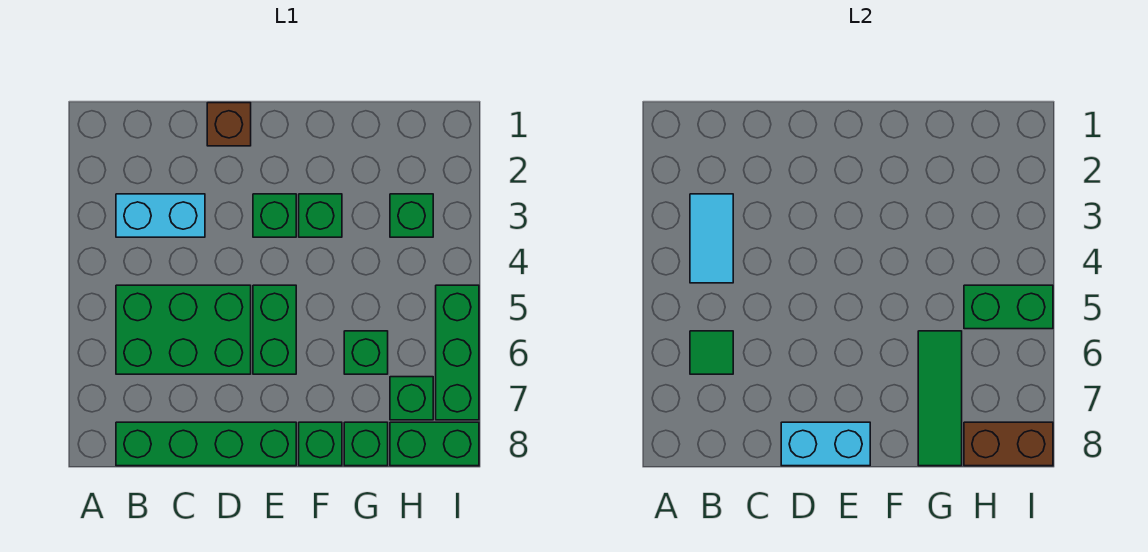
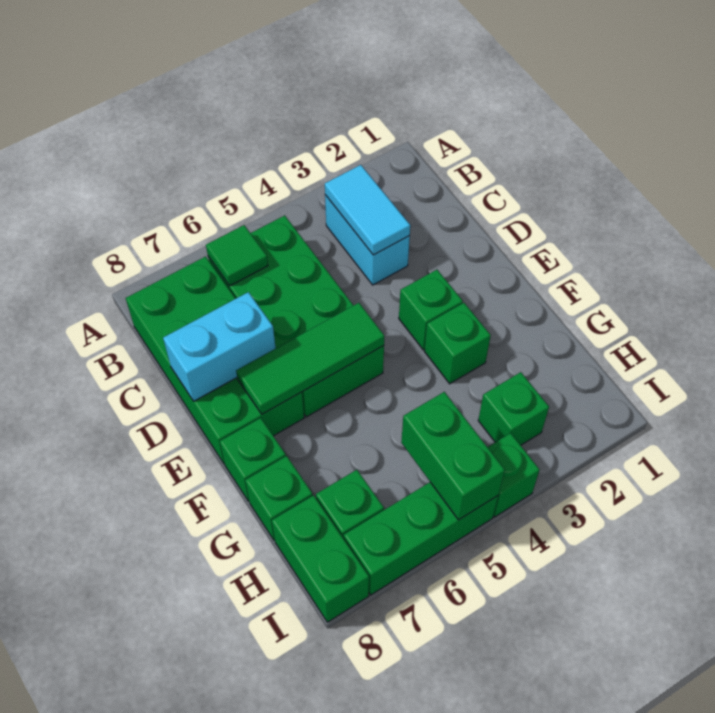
cyan tile B3:B4 level 2 -> cyan tile B3:C3 level 2
green brick B8:E8 level 1 -> green brick B7:E8 level 1
brown brick D1 level 1 -> none
cyan brick D8:E8 level 2 -> cyan brick D7:D8 level 2
green brick G6 level 1 -> green brick I4 level 1
green tile G6:G8 level 2 -> green tile E5:E7 level 2
brown brick H8:I8 level 2 -> none

